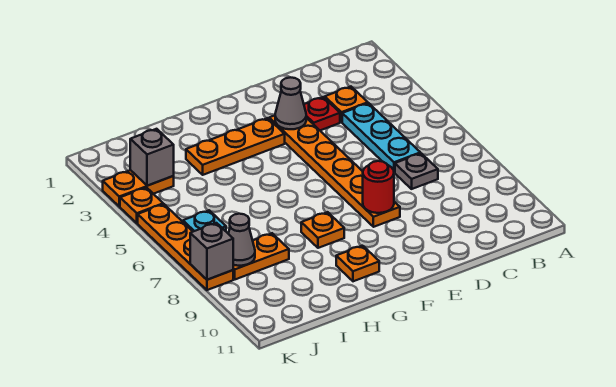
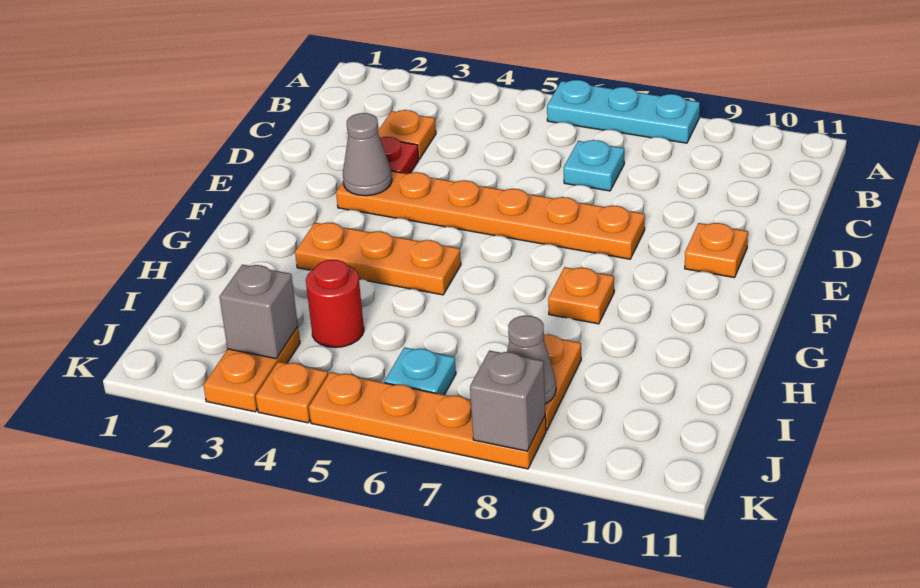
cyan plate C4:C6 level 1 -> cyan plate A6:A8 level 1
grey plate C7 level 1 -> cyan plate C7 level 1
red round brick E8 level 2 -> red round brick I4 level 1
orange plate F3:H3 level 1 -> orange plate G3:G5 level 1
orange plate G10 level 1 -> orange plate E10 level 1

